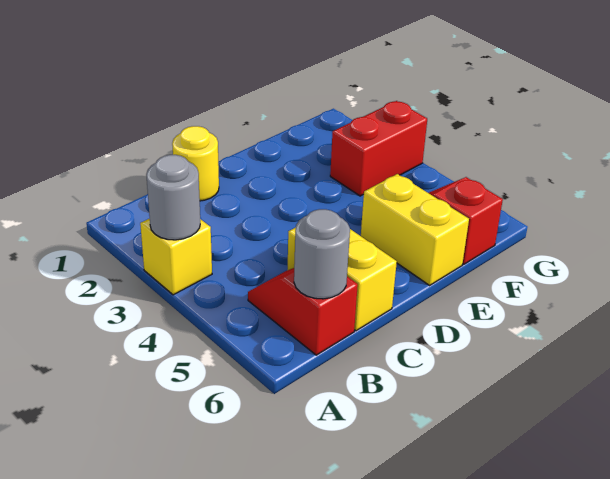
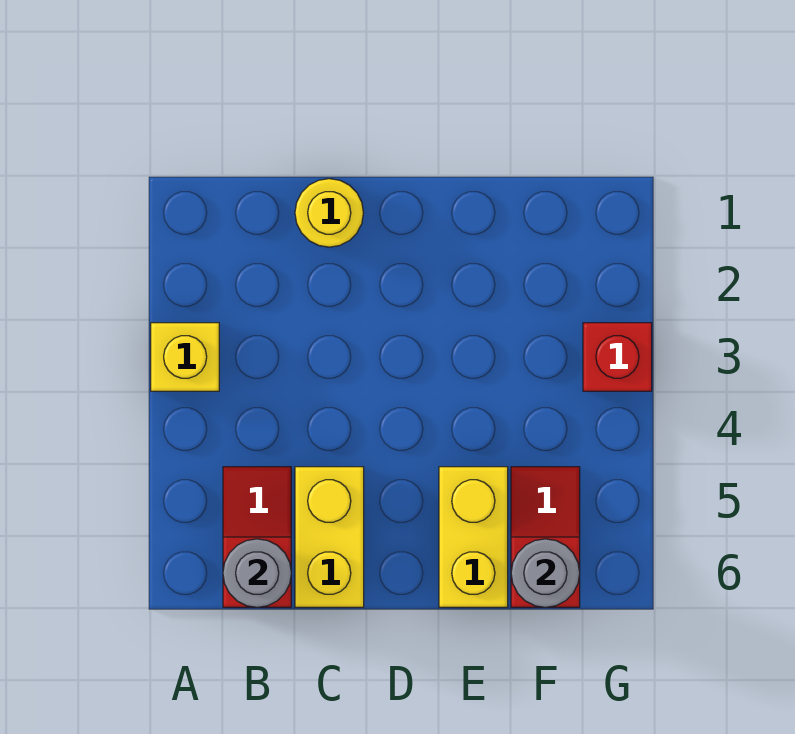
grey round brick A3 level 2 -> grey round brick F6 level 2
red brick F3:G3 level 1 -> red brick G3 level 1

